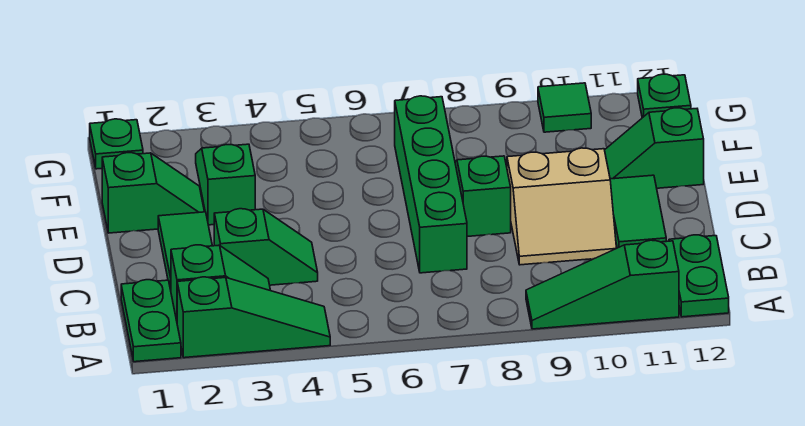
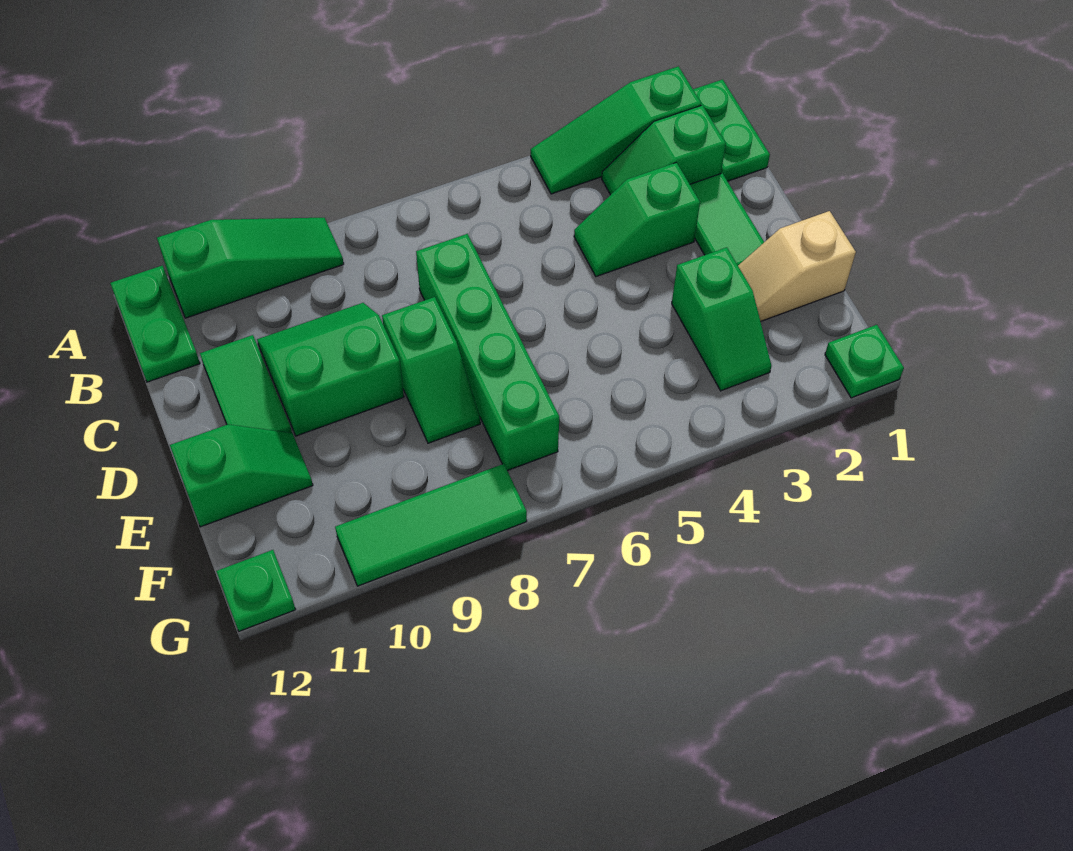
tan slope C9:D10 level 1 top D -> green slope C9:D10 level 1 top D
green slope E1:E2 level 1 top 1 -> tan slope E1:E2 level 1 top 1
green tile G10 level 1 -> green tile G8:G10 level 1

